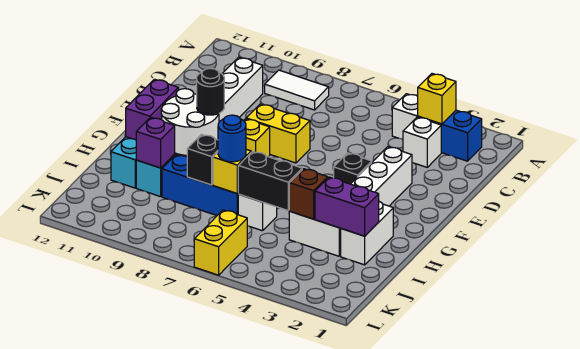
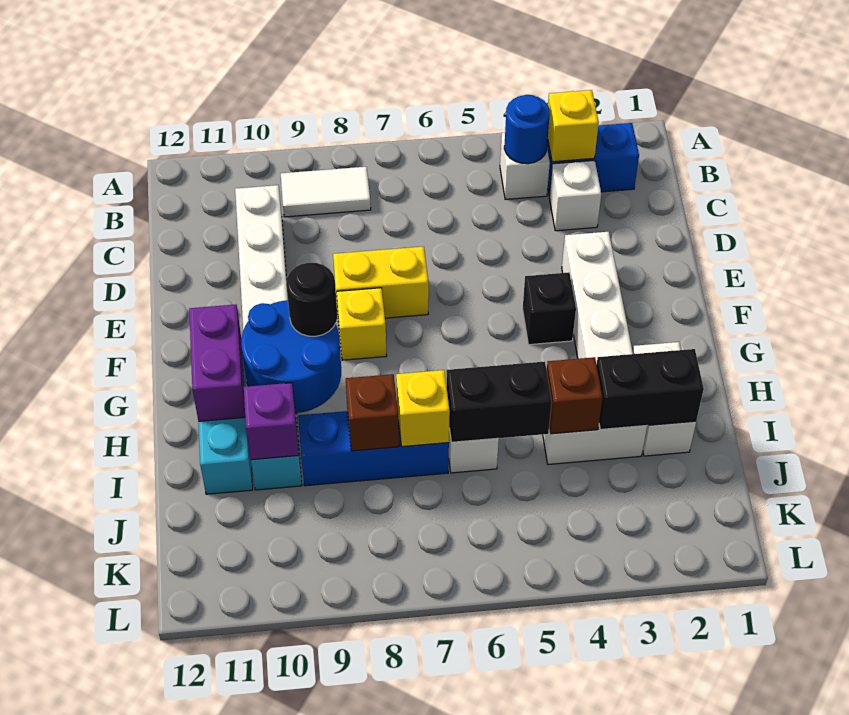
white round brick G9:H10 level 2 -> blue round brick G9:H10 level 2
purple brick I2:I3 level 2 -> black brick I2:I3 level 2
blue round brick I7 level 3 -> blue round brick B4 level 2
black brick I8 level 2 -> brown brick I8 level 2
yellow brick K6:L6 level 1 -> none

